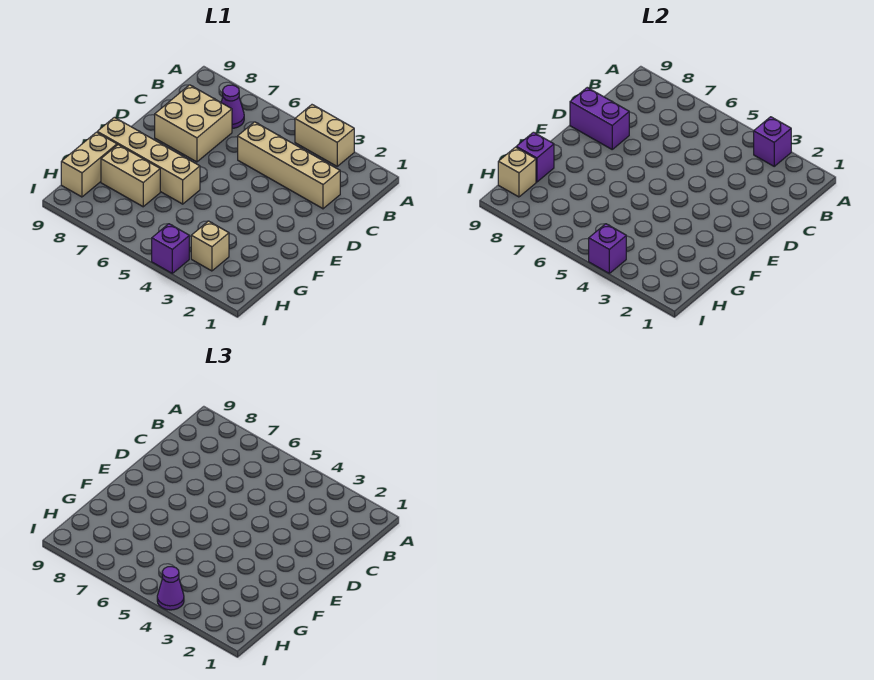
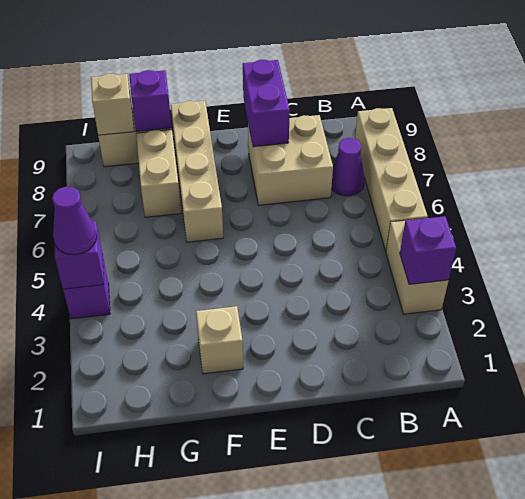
tan brick C2:C5 level 1 -> tan brick A5:A8 level 1
tan brick H3 level 1 -> tan brick F2 level 1

